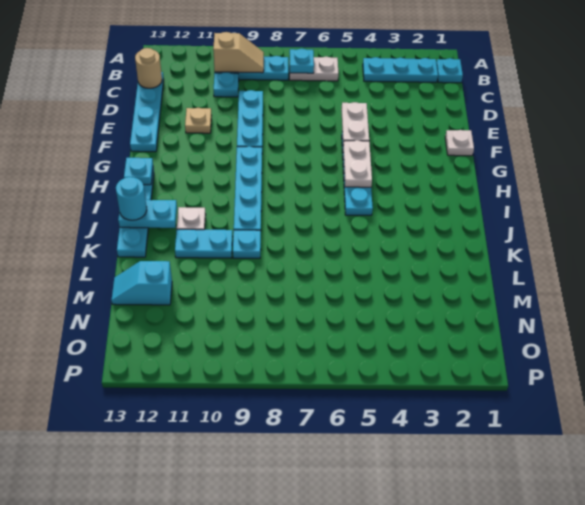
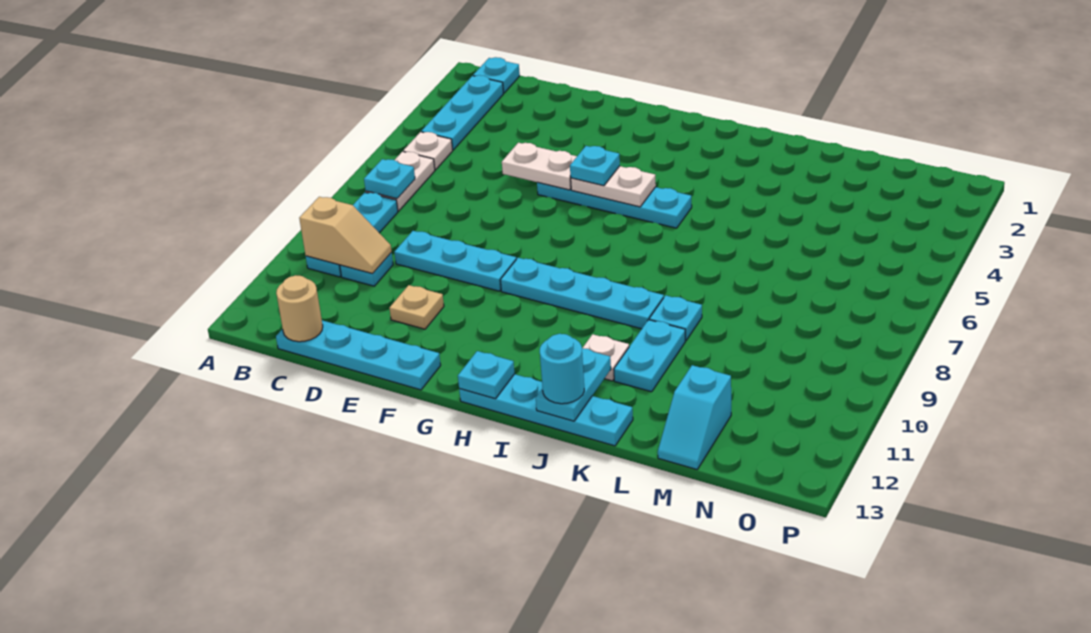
tan slope B9:B10 level 2 top 10 -> tan slope B10:C10 level 2 top B
white plate F1 level 1 -> white plate B5 level 1
none -> cyan plate G5 level 3

